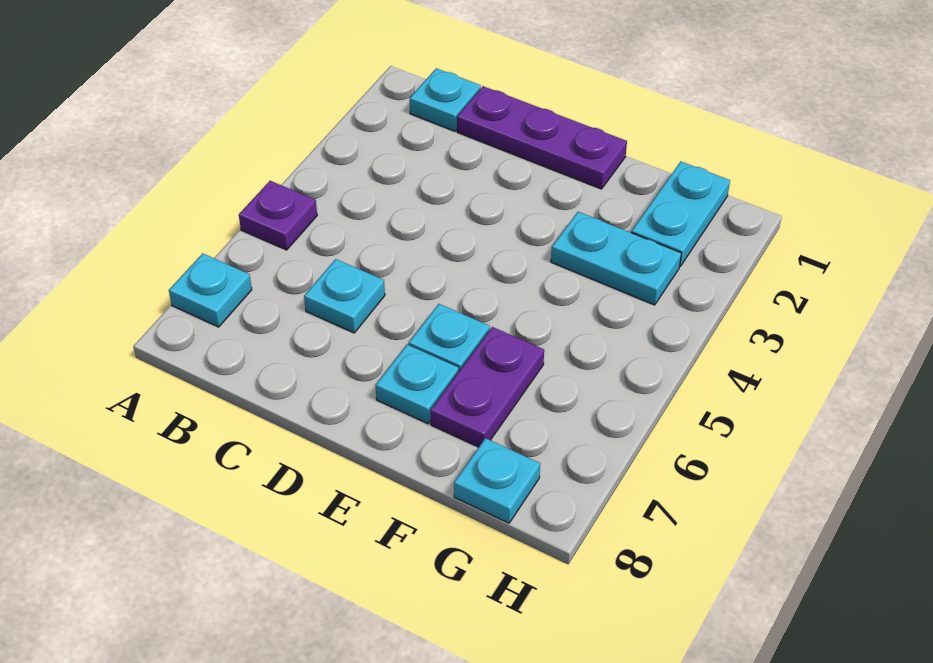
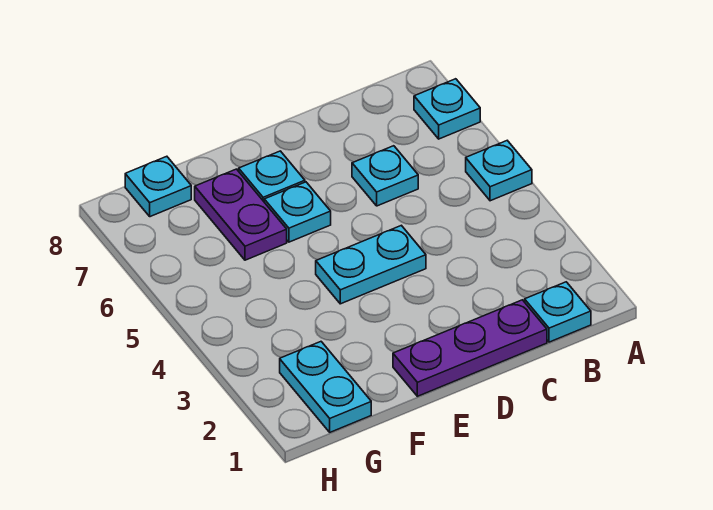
purple plate A5 level 1 -> cyan plate A5 level 1
cyan plate F3:G3 level 1 -> cyan plate D4:E4 level 1

